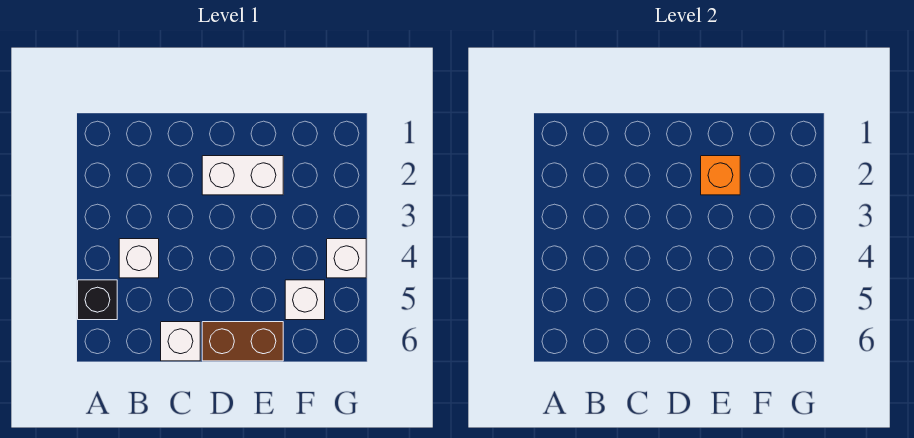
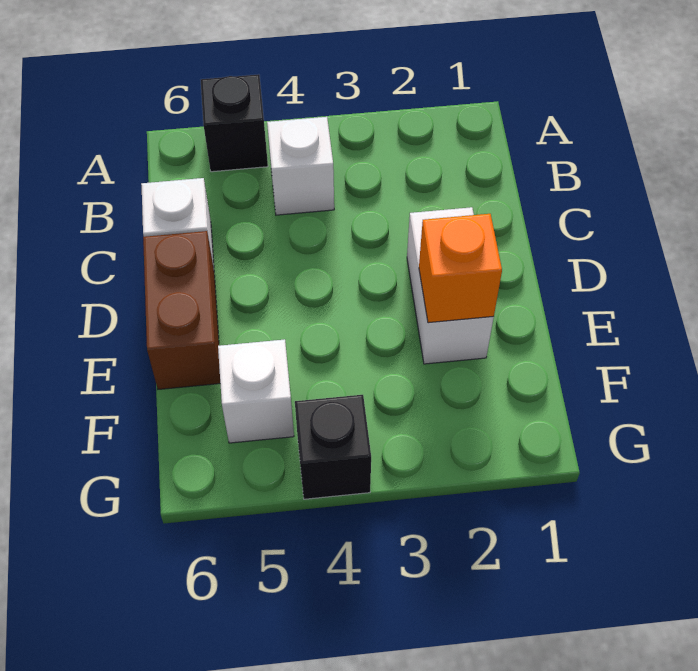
white brick G4 level 1 -> black brick G4 level 1

